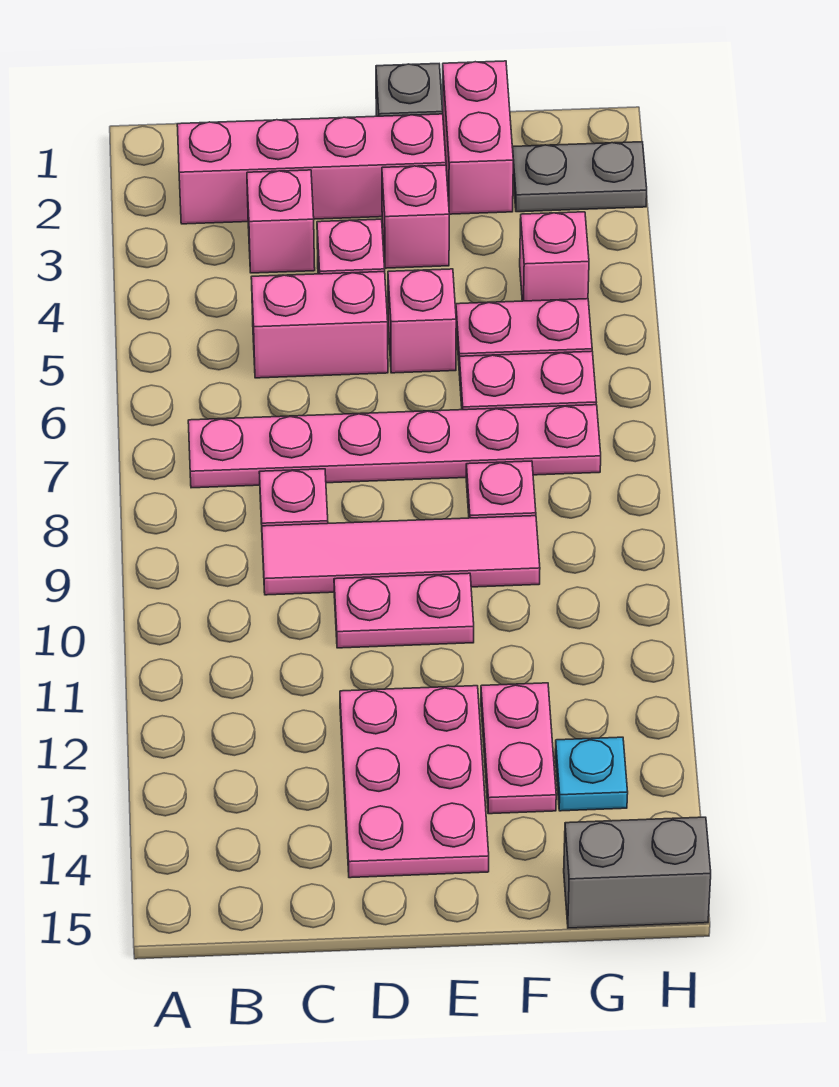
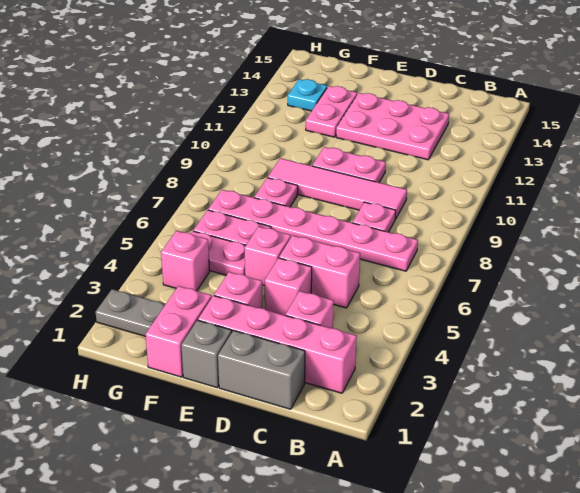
pink plate D12:E14 level 1 -> pink plate C12:E13 level 1
grey brick G15:H15 level 1 -> grey brick C1:D1 level 1

